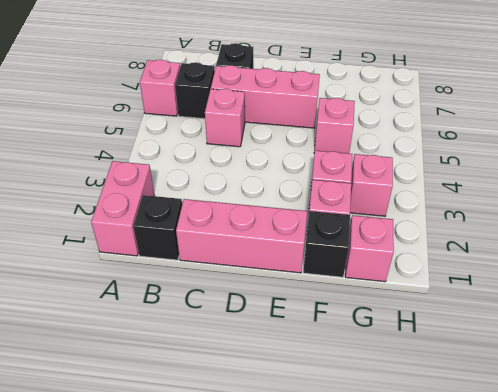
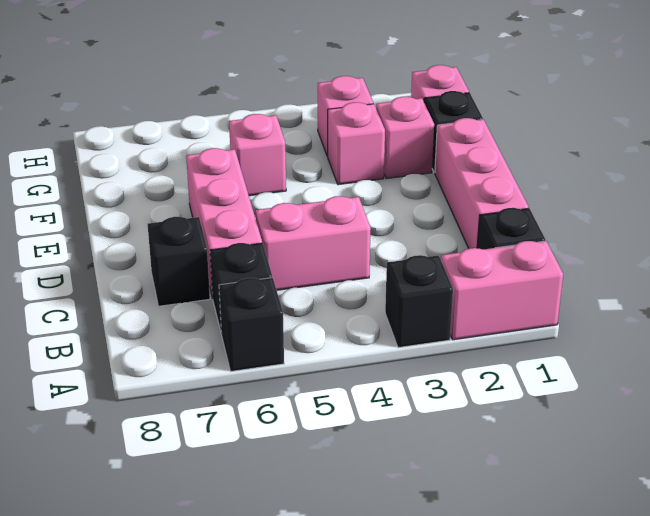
none -> black brick A3 level 1
pink brick A6 level 1 -> black brick A6 level 1
pink brick C5 level 1 -> pink brick C4:C5 level 1

